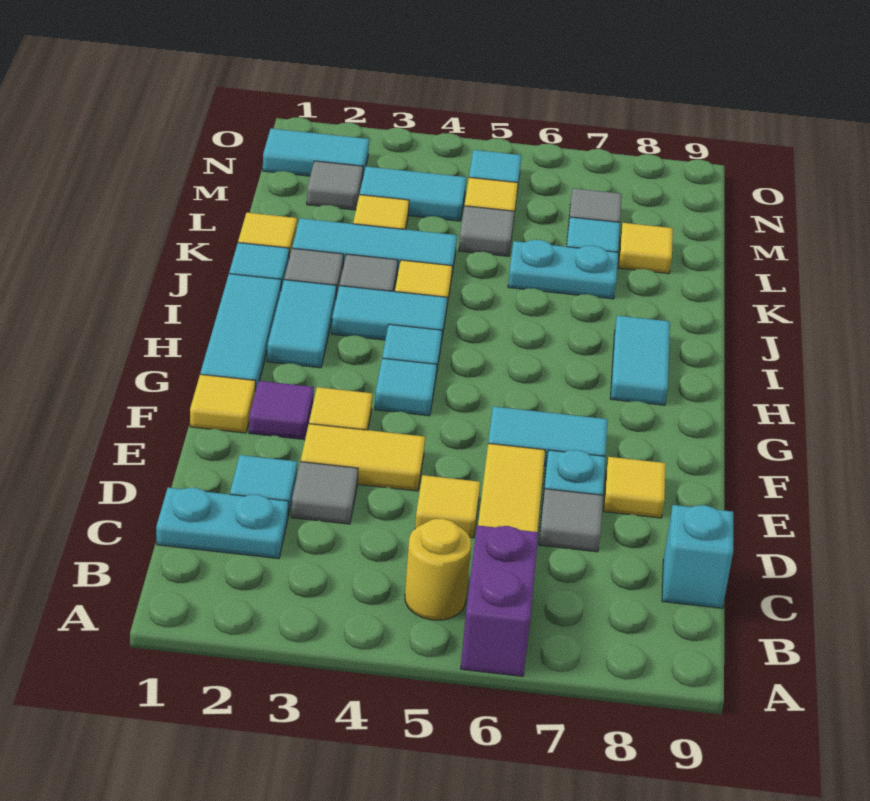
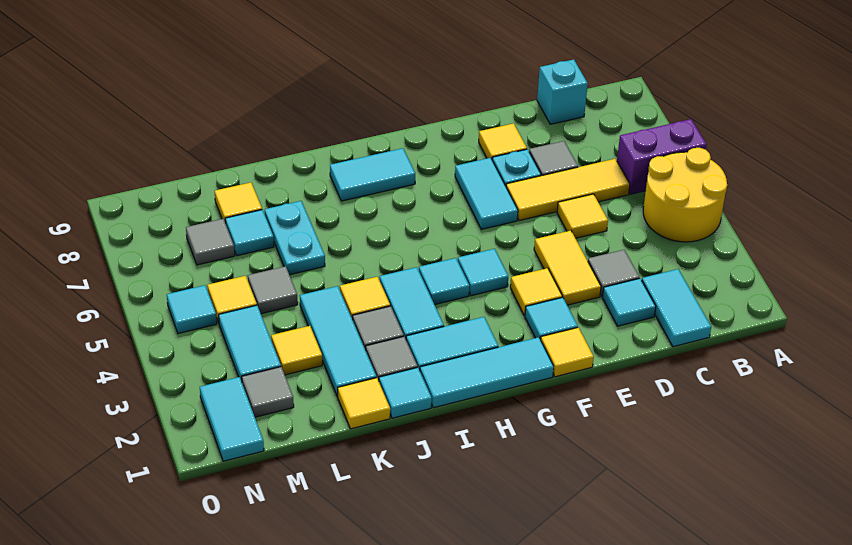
yellow round brick B5 level 1 -> yellow round brick A4:B5 level 1
cyan plate C1:C2 level 1 -> cyan tile C1:C2 level 1
purple tile F2 level 1 -> cyan tile F2 level 1

